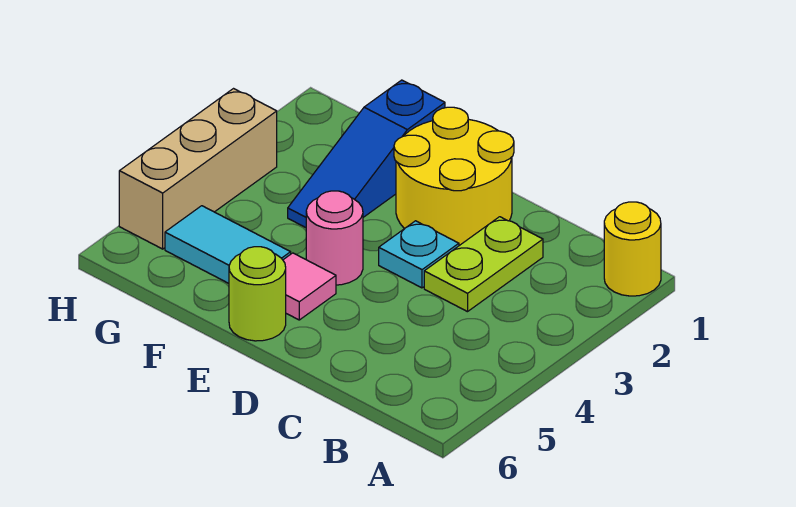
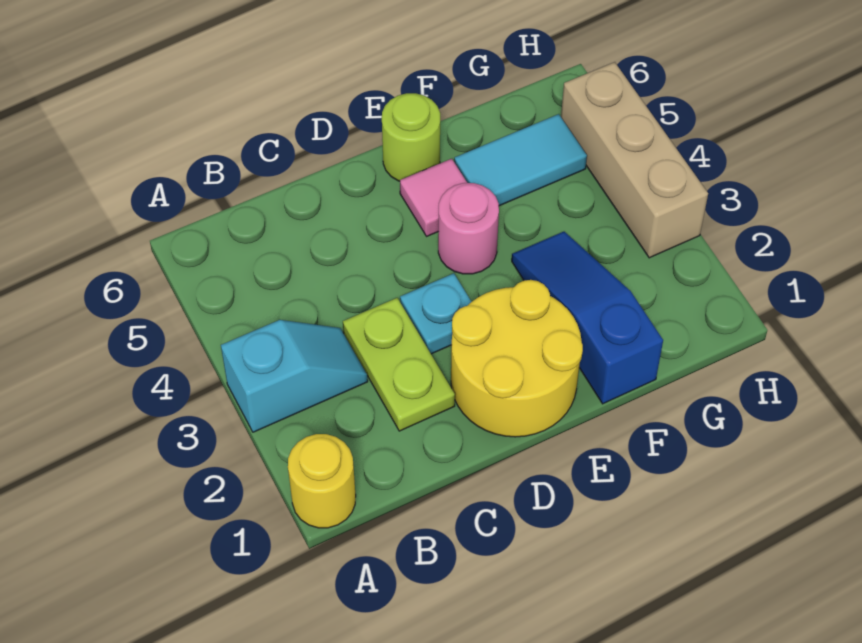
none -> cyan slope A3:B3 level 1 top A

